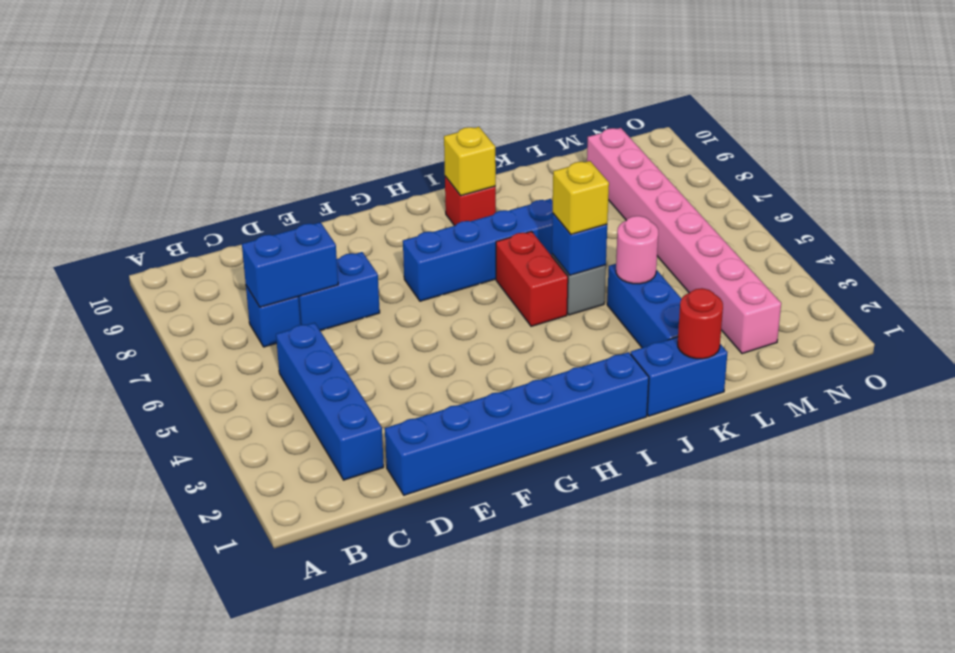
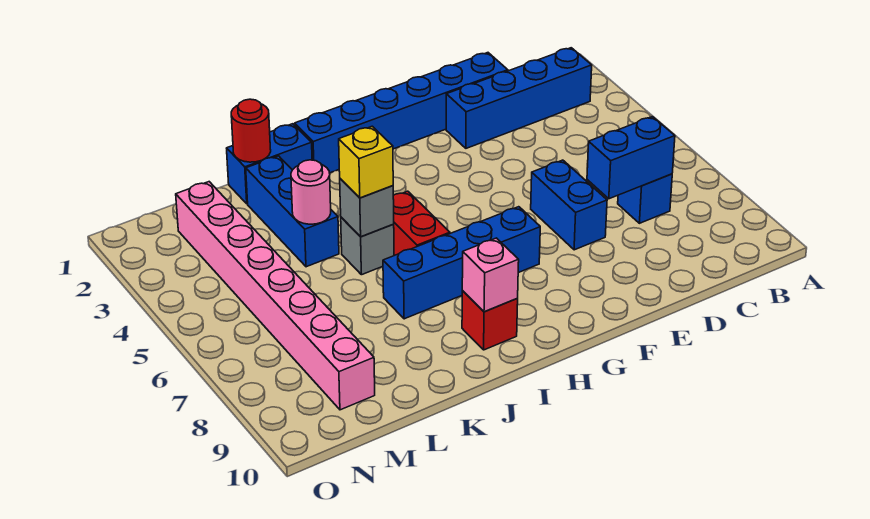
blue brick C2:C5 level 1 -> blue brick B2:E2 level 1
blue brick D7:E7 level 1 -> blue brick E6:E7 level 1
yellow brick I9 level 2 -> pink brick I9 level 2
blue brick J5 level 2 -> grey brick J5 level 2

